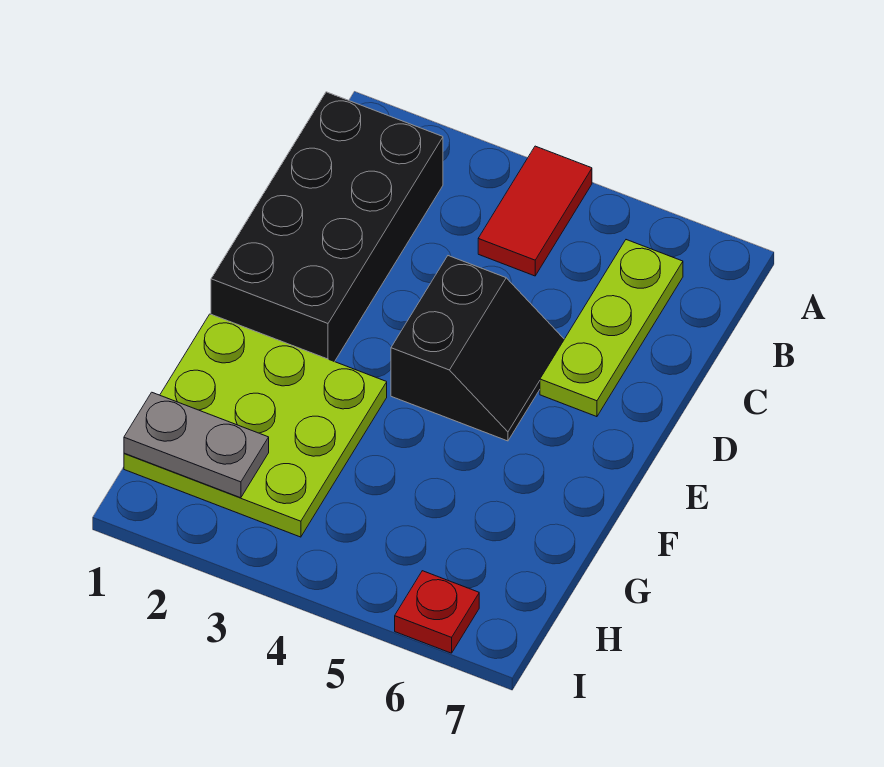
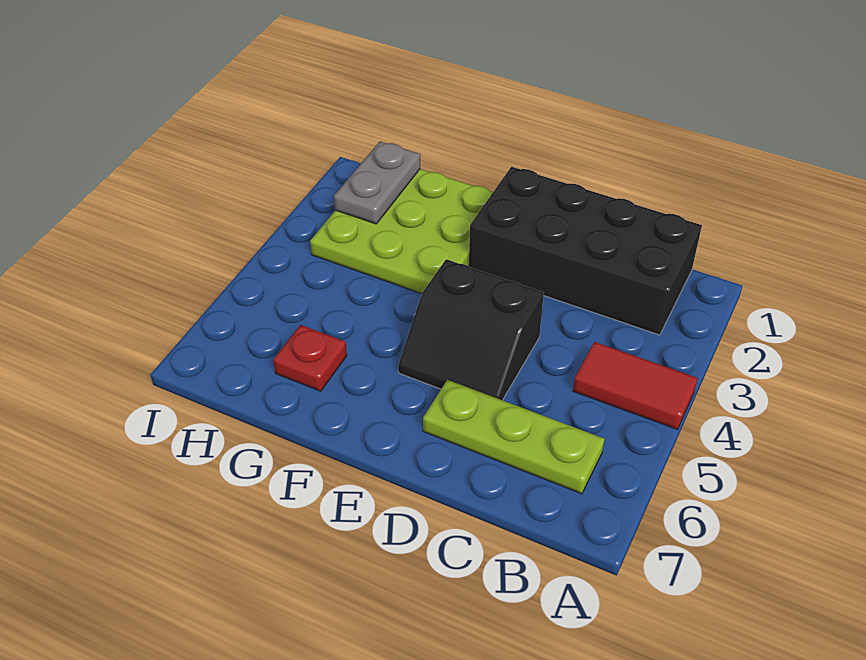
red plate I6 level 1 -> red plate G6 level 1

